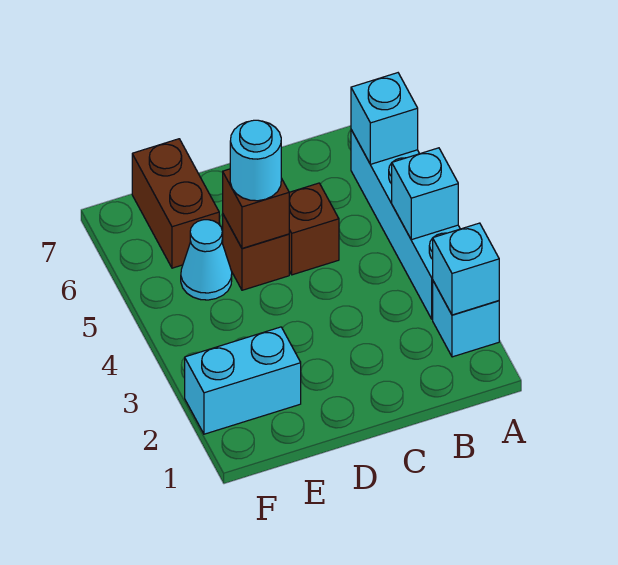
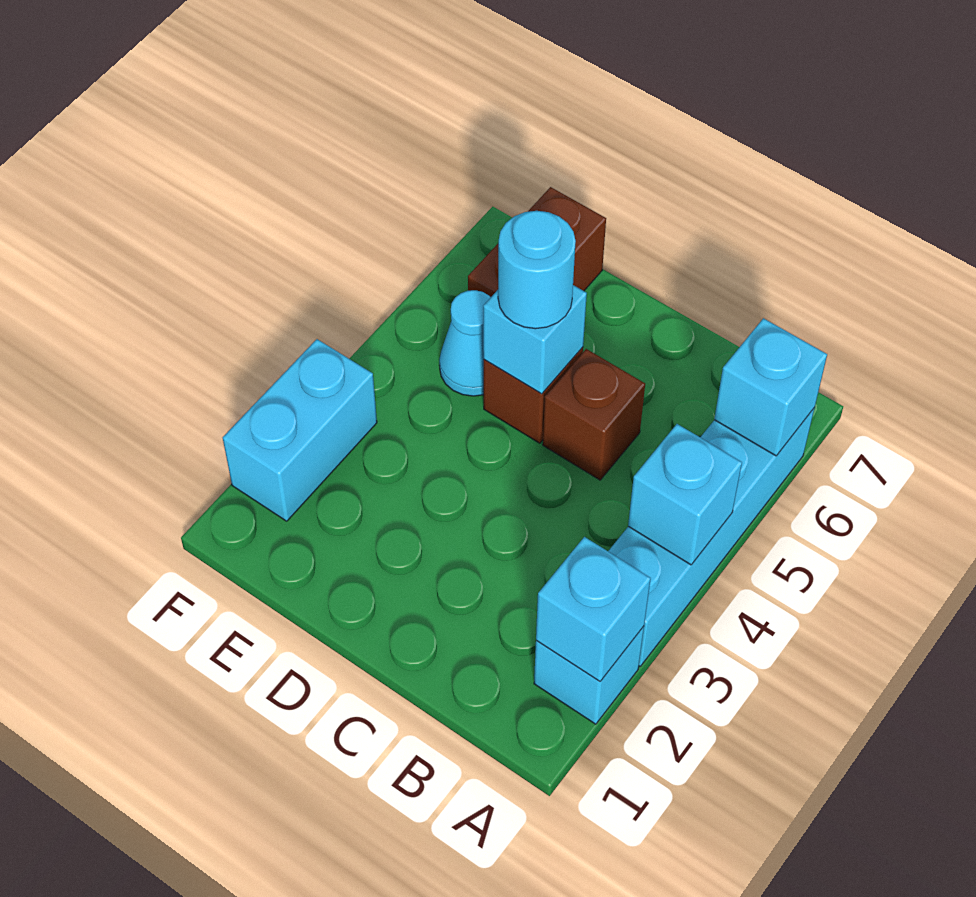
brown brick D5 level 2 -> cyan brick D5 level 2
cyan brick E2:F2 level 1 -> cyan brick F2:F3 level 1

